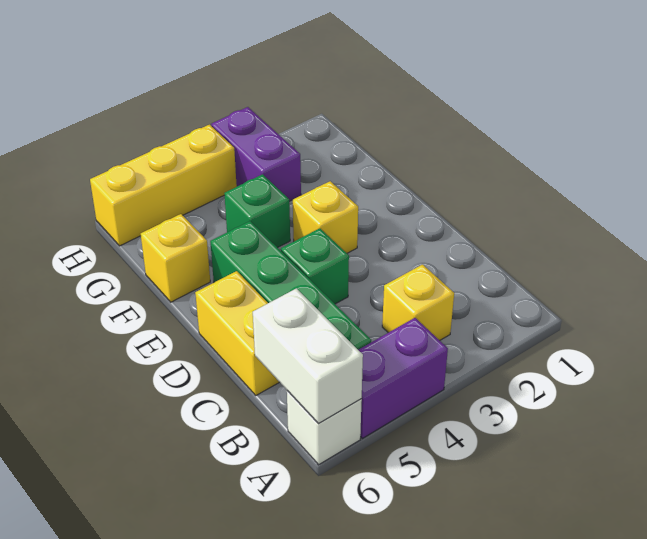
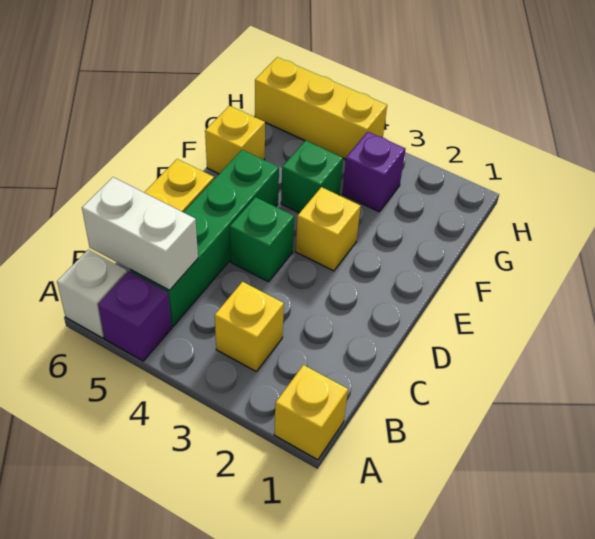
none -> yellow brick A1 level 1
purple brick A4:A5 level 1 -> purple brick A5 level 1
white brick A6:B6 level 2 -> white brick B5:B6 level 2
purple brick G3:H3 level 1 -> purple brick G3 level 1

